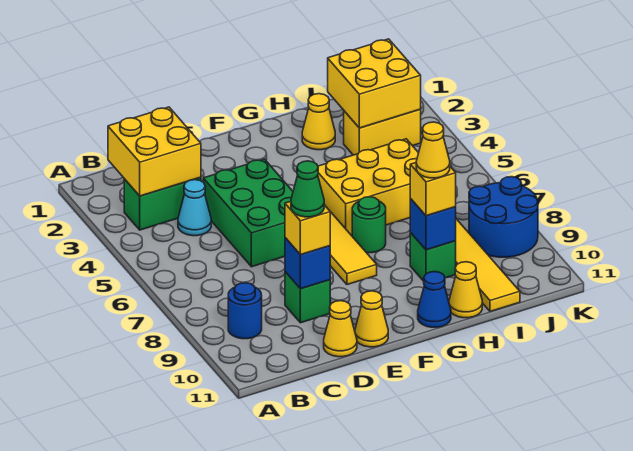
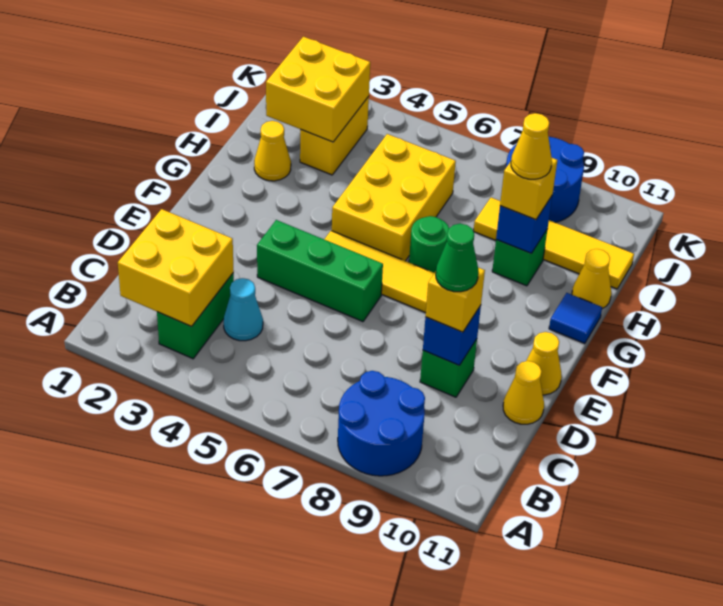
blue round brick B9 level 1 -> blue round brick A8:B9 level 1
green brick D4:E6 level 1 -> green brick E4:E6 level 1
blue cone G11 level 1 -> blue tile G11 level 1

